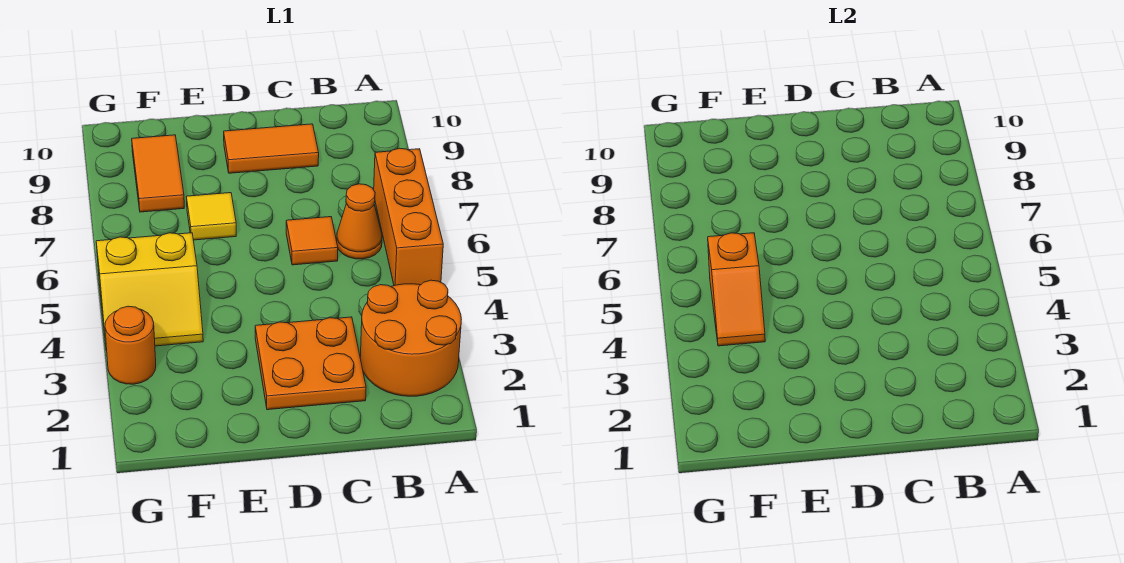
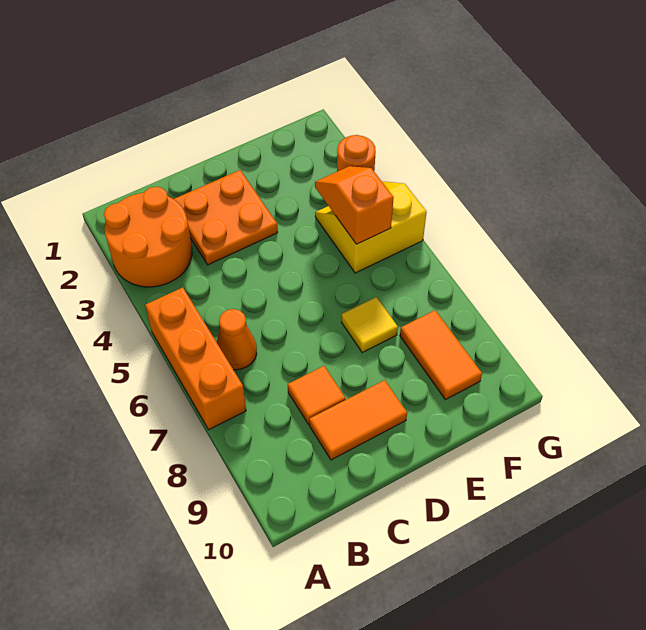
orange tile C6 level 1 -> orange tile C8 level 1

